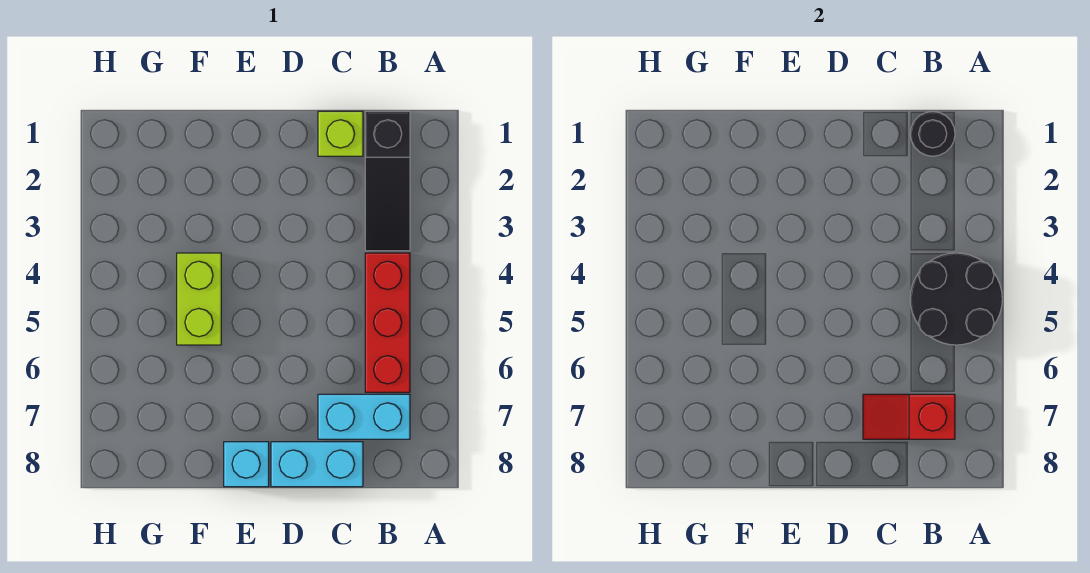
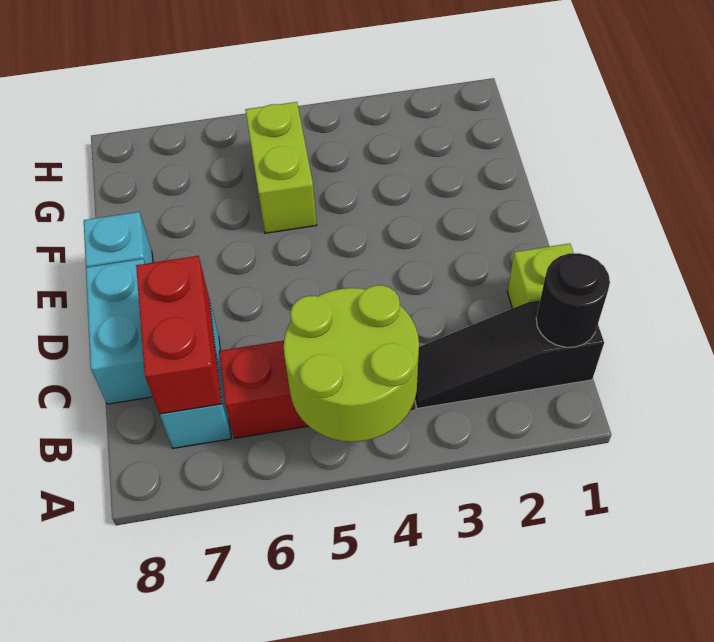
black round brick A4:B5 level 2 -> lime round brick A4:B5 level 2
red slope B7:C7 level 2 top B -> red brick B7:C7 level 2
lime brick F4:F5 level 1 -> lime brick F5:G5 level 1

